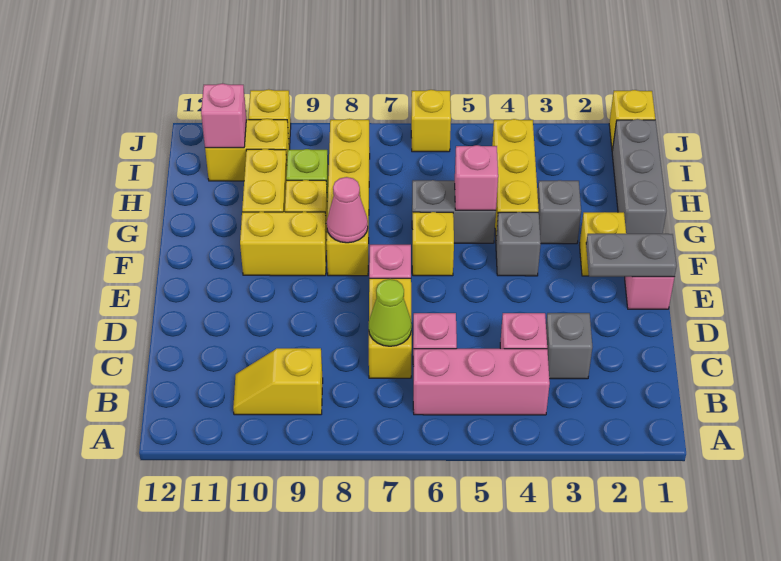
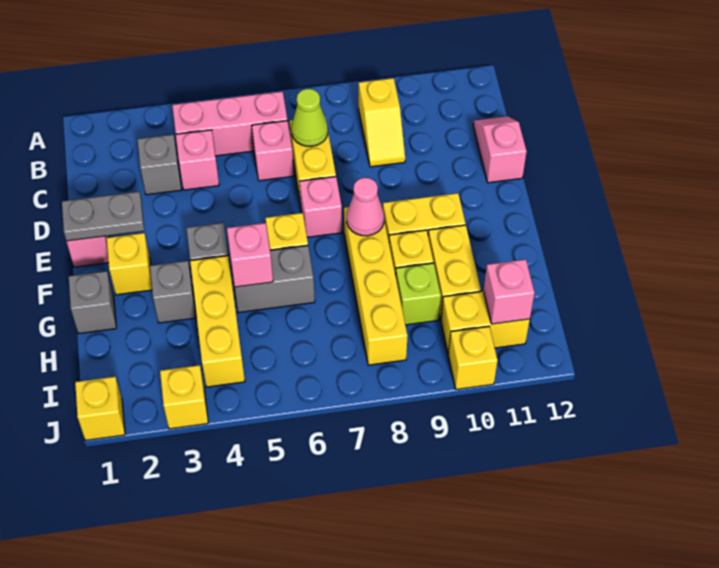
yellow slope B9:B10 level 1 top 9 -> yellow slope B9:C9 level 1 top B
none -> pink slope C12:D12 level 1 top D
grey brick G1:I1 level 1 -> grey brick G1 level 1
yellow brick J6 level 1 -> yellow brick J3 level 1

